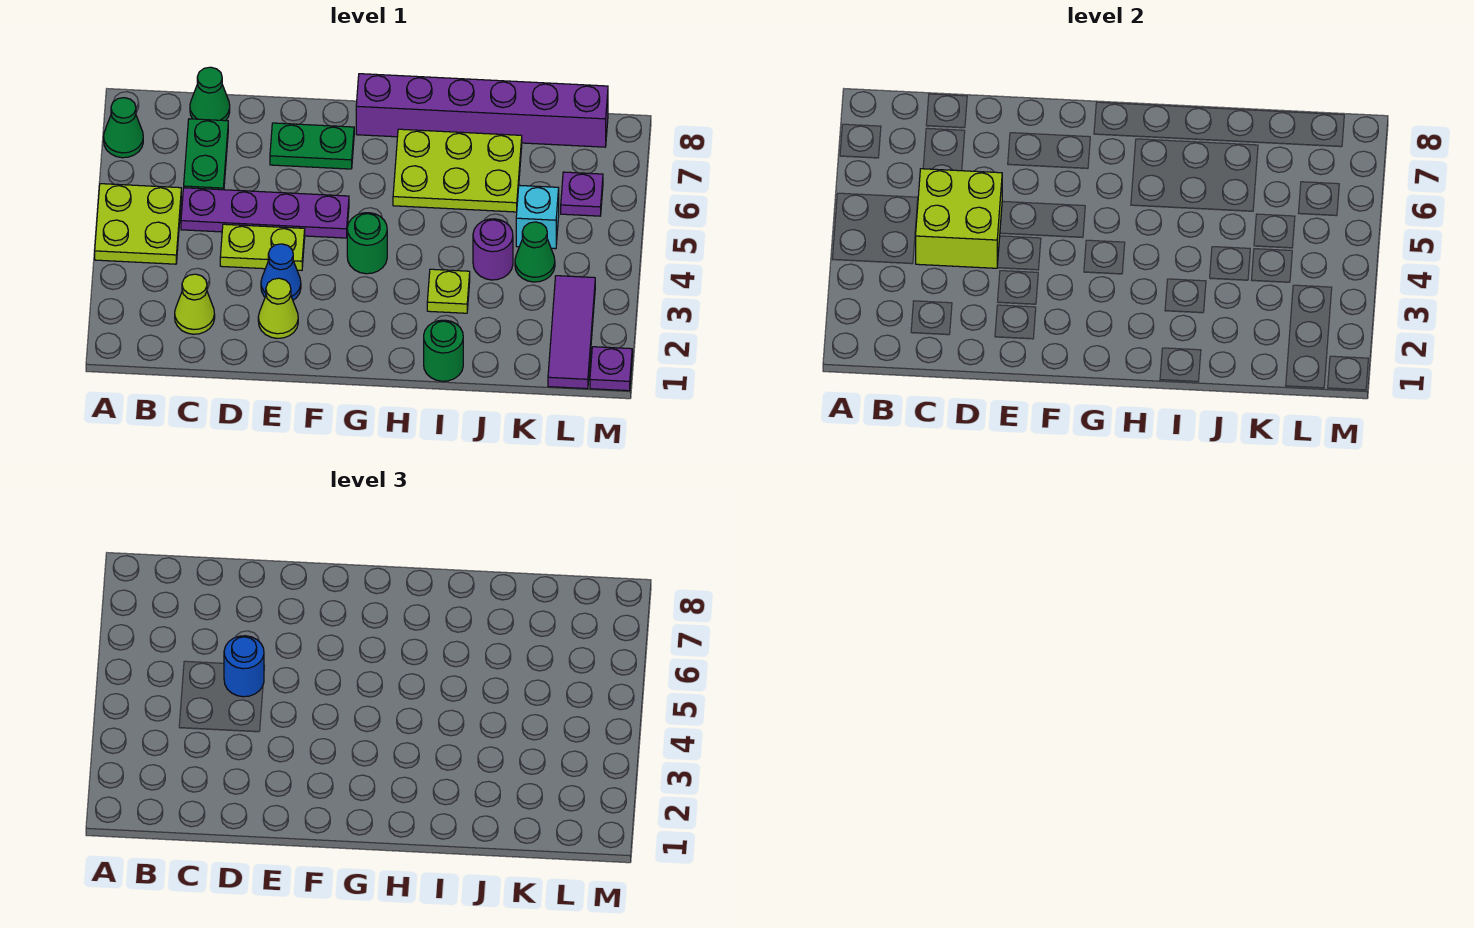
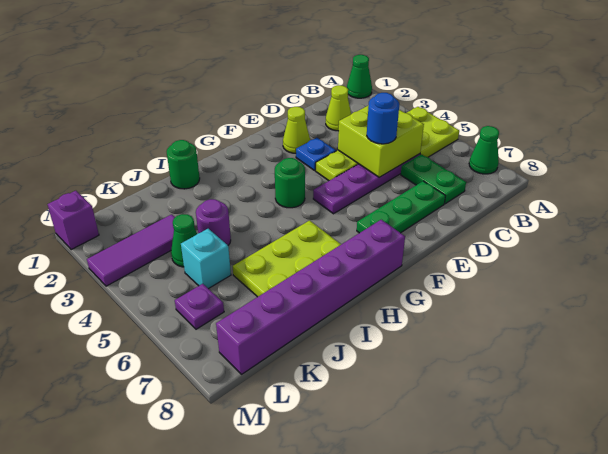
green cone C8 level 1 -> green cone A1 level 1
blue cone E3 level 1 -> blue plate E3 level 1
green plate E7:F7 level 1 -> green plate D7:F7 level 1
lime plate I3 level 1 -> none
purple tile L1:L3 level 1 -> purple tile K3:M3 level 1
purple plate M1 level 1 -> purple brick M1 level 1

